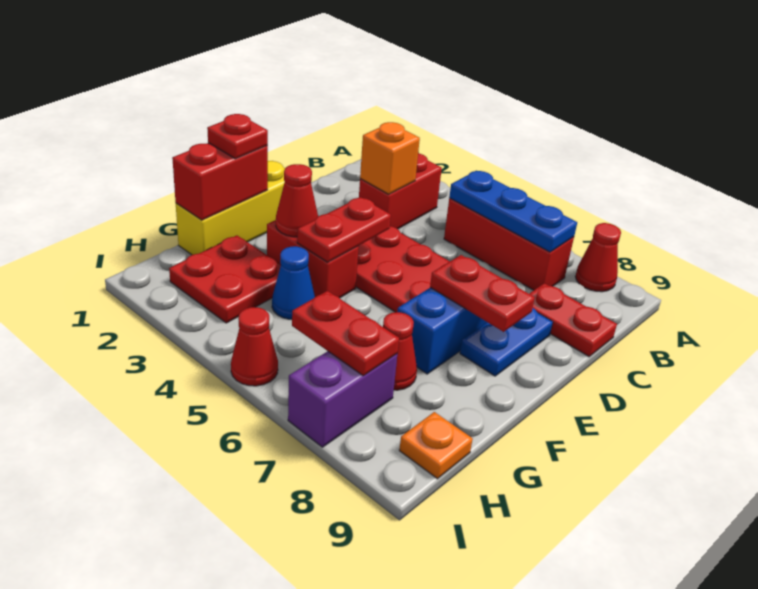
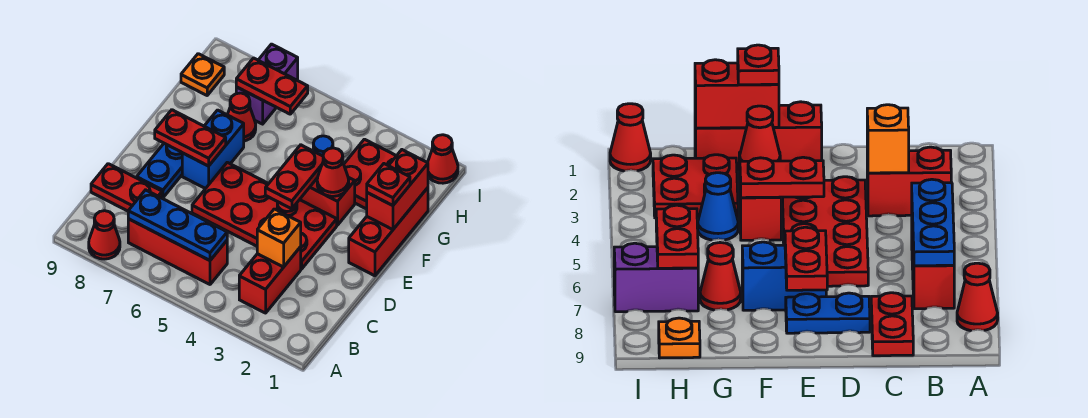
yellow brick E1:G1 level 1 -> red brick E1:G1 level 1
red cone I5 level 1 -> red cone I1 level 1

